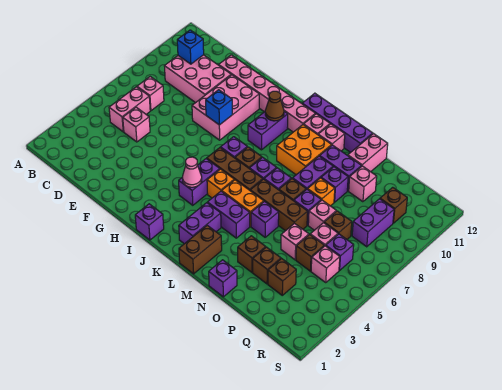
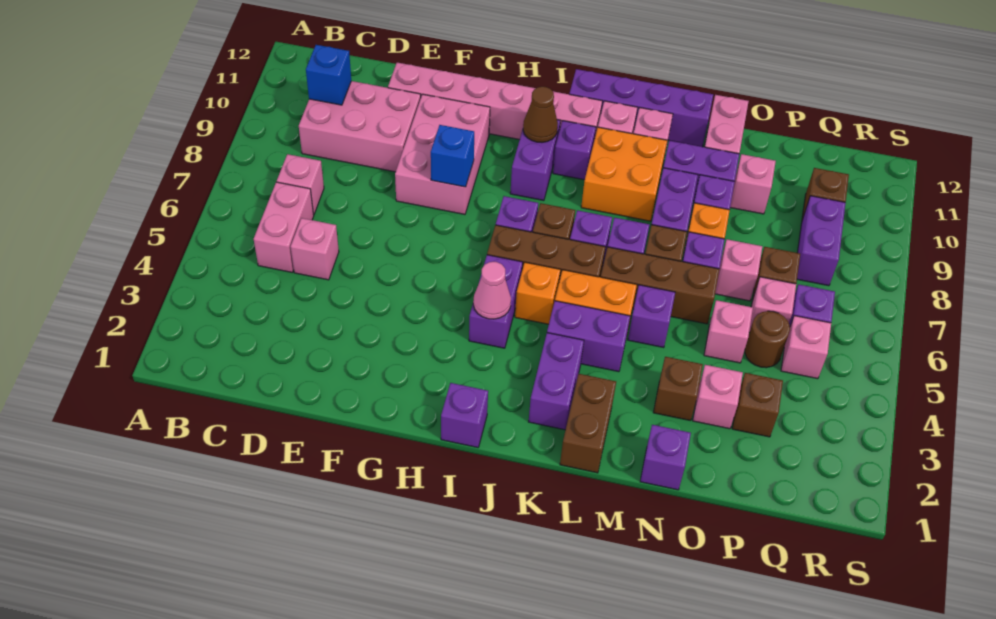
none -> purple brick J10 level 1
brown brick O3 level 1 -> pink brick O3 level 1
brown brick P5 level 1 -> brown round brick P5 level 1

